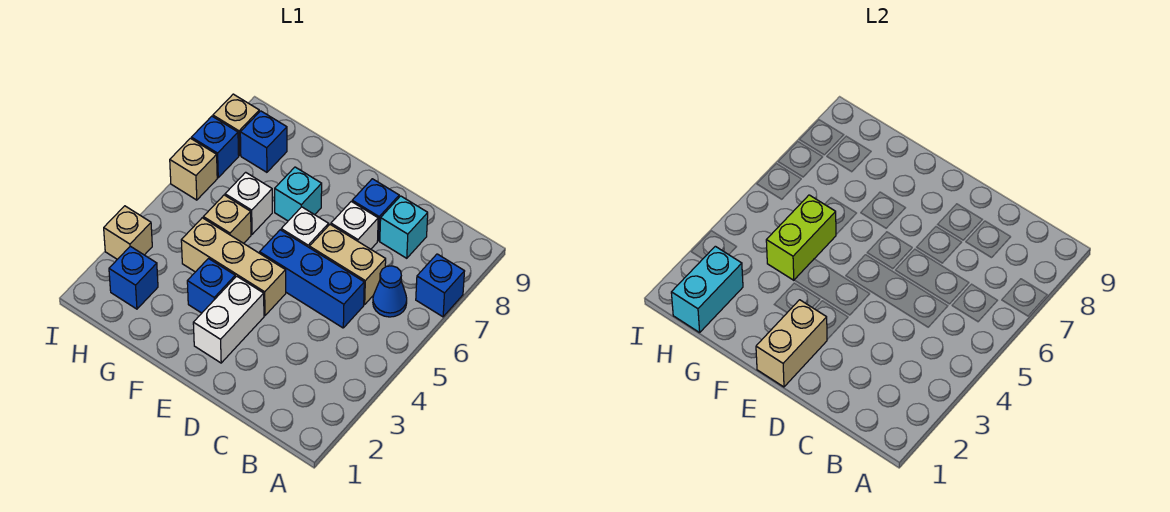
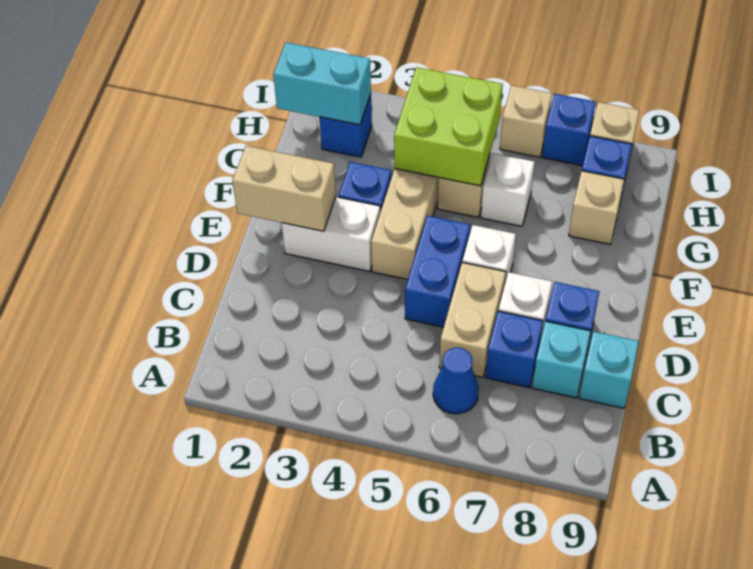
blue brick A7 level 1 -> blue brick C7 level 1
blue brick C5:E5 level 1 -> blue brick D5:E5 level 1
cyan brick F7 level 1 -> cyan brick C9 level 1
lime brick G4:G5 level 2 -> lime brick G4:H5 level 2
tan brick I3 level 1 -> tan brick G8 level 1

